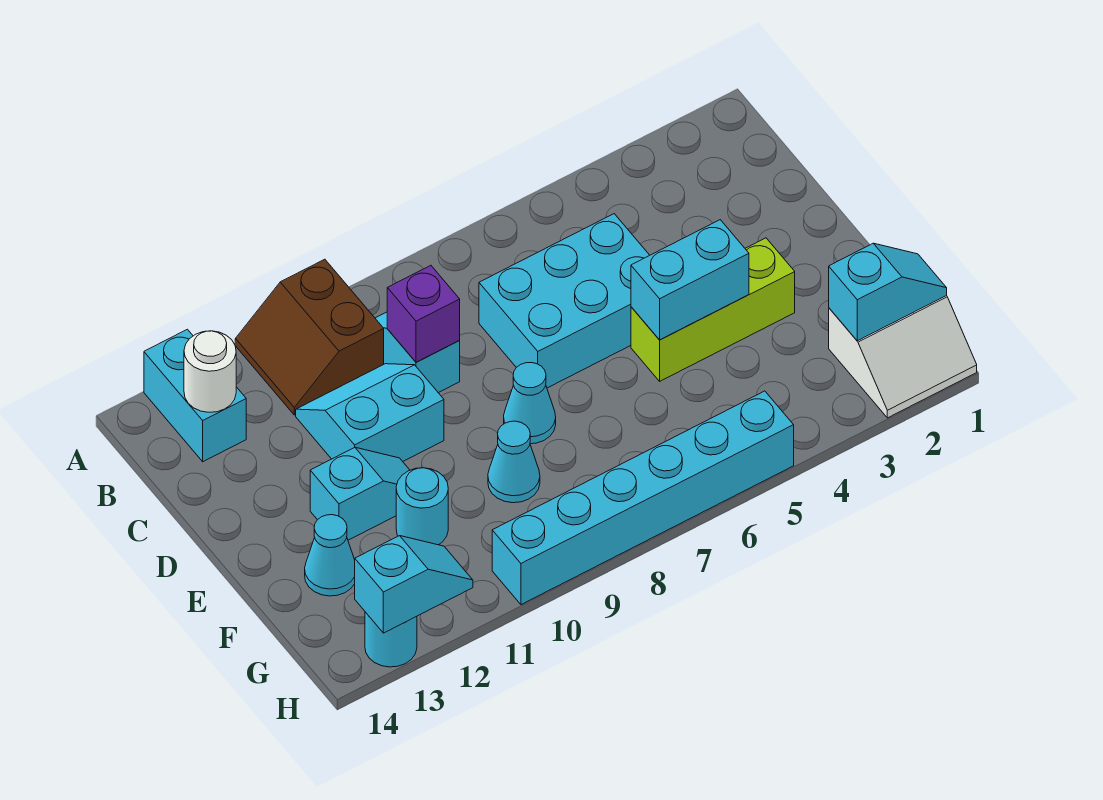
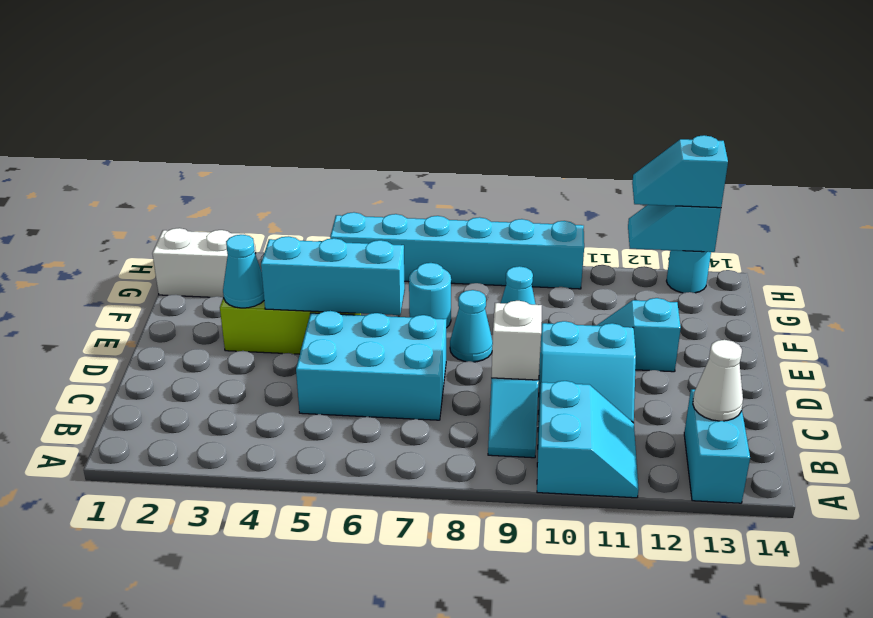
brown slope A10:B11 level 1 top 10 -> cyan slope A10:B11 level 1 top 10
white round brick B13 level 2 -> white cone B13 level 2
purple brick C9 level 2 -> white brick C9 level 2
cyan brick E4:E5 level 2 -> cyan brick E4:E6 level 2
cyan round brick F11 level 1 -> cyan round brick F7 level 1
cyan cone F13 level 1 -> cyan cone E3 level 2
cyan slope G1:G2 level 2 top 2 -> cyan slope H12:H13 level 3 top 13

